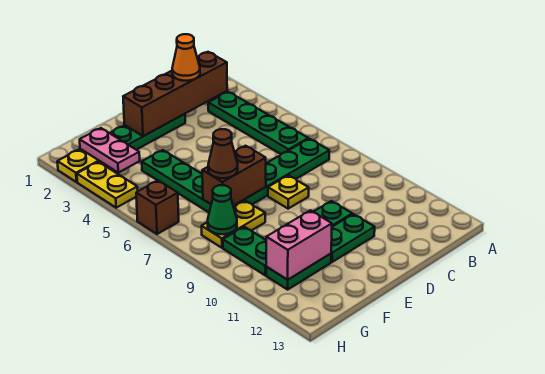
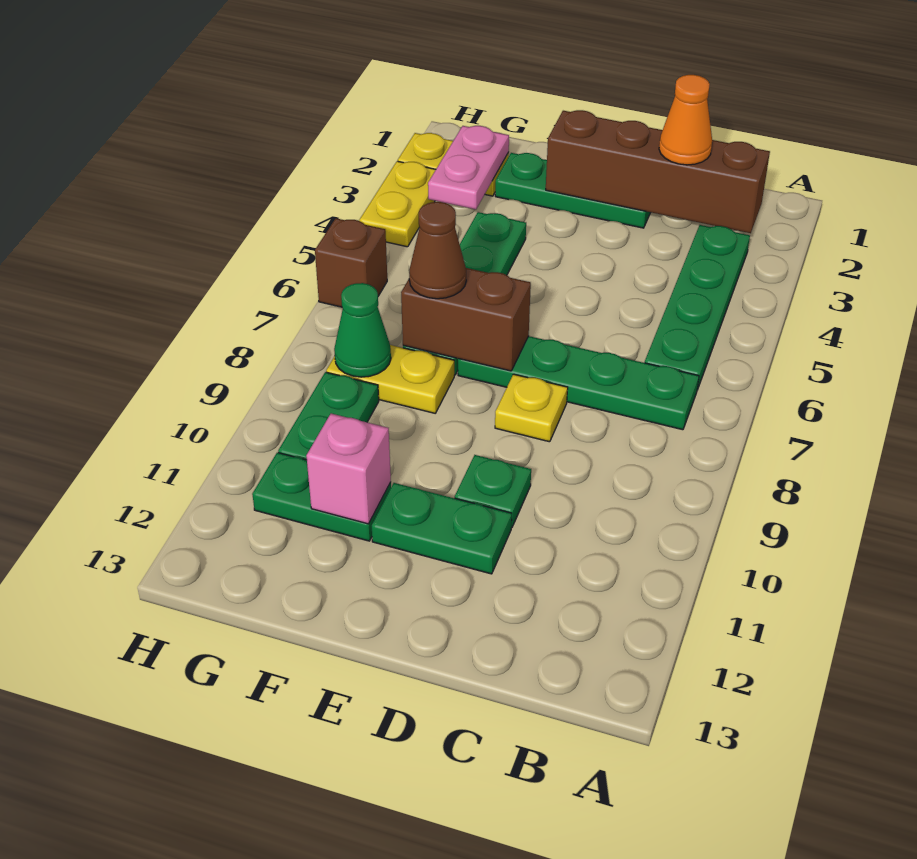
pink brick F11:G11 level 2 -> pink brick F11 level 2

